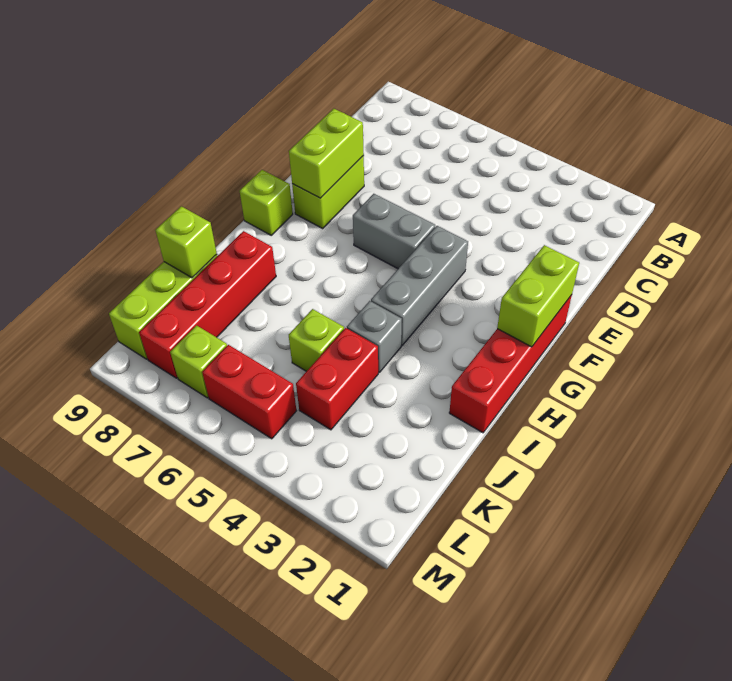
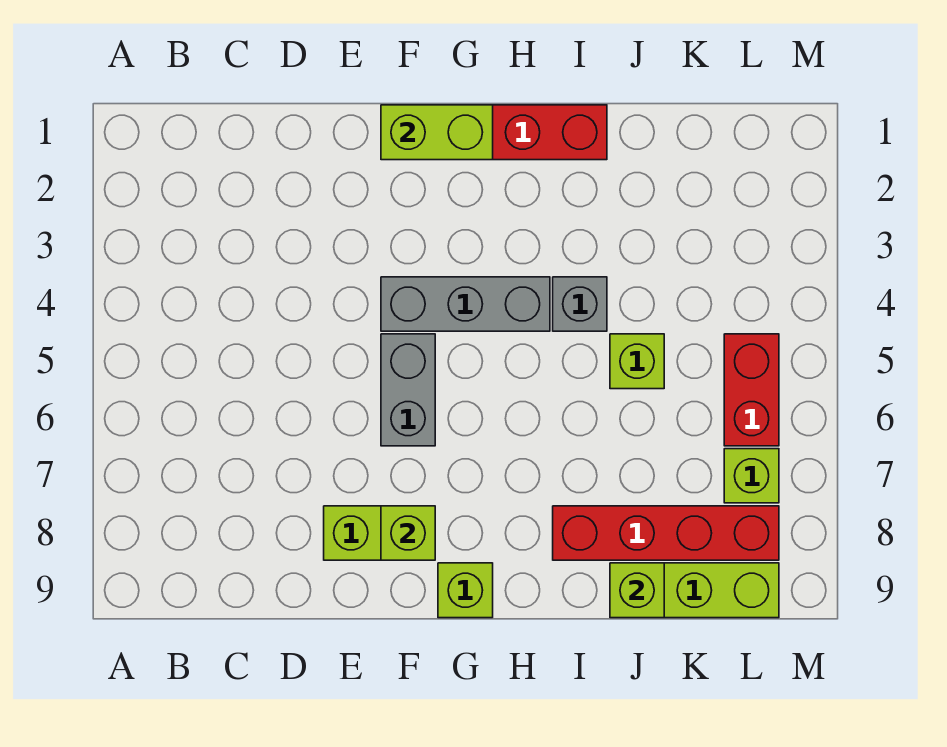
lime brick E8:F8 level 2 -> lime brick F8 level 2
red brick J4:K4 level 1 -> none

